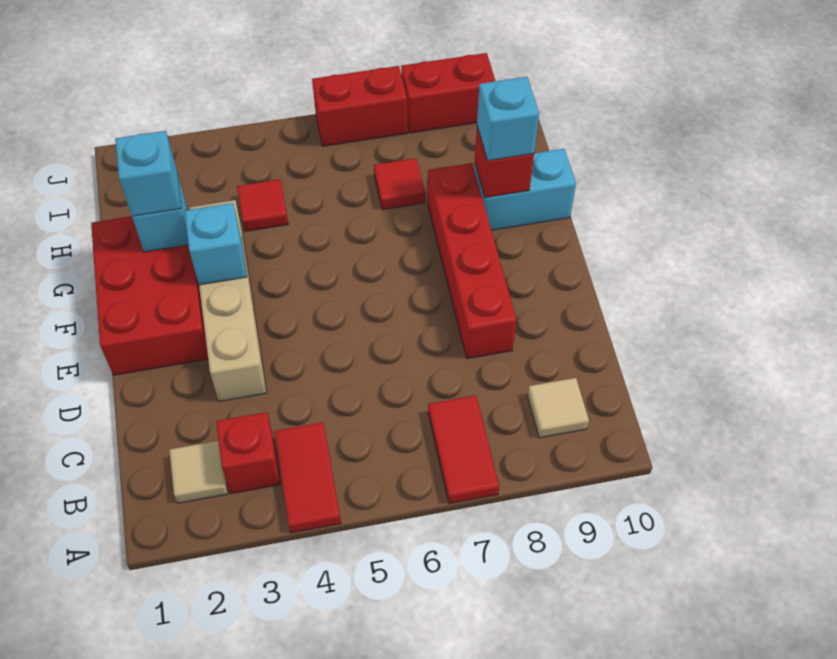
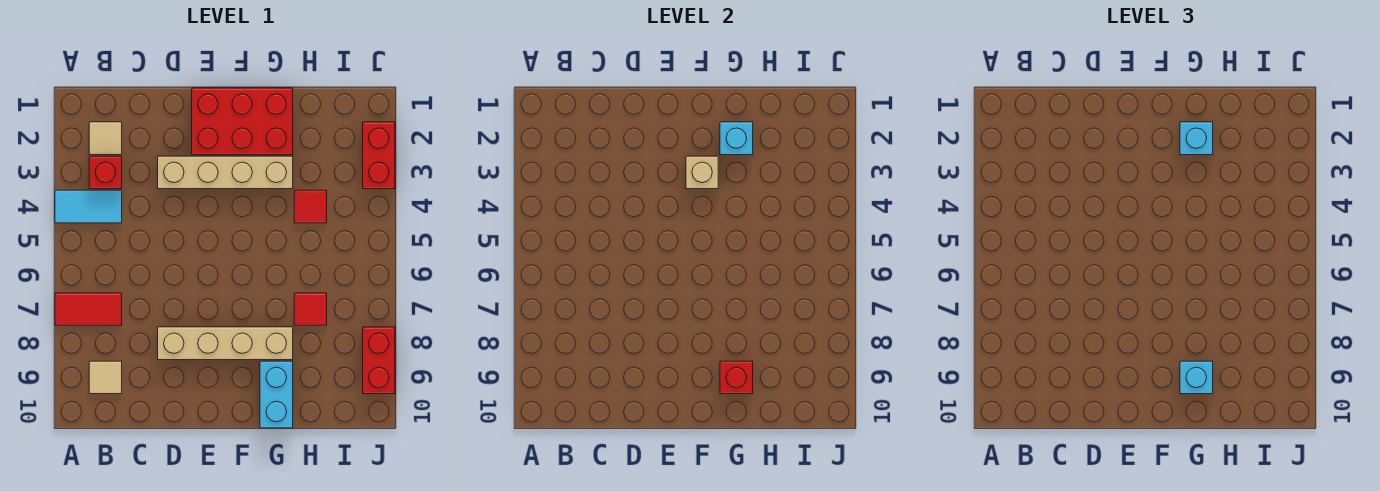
red tile A4:B4 level 1 -> cyan tile A4:B4 level 1
red brick D8:G8 level 1 -> tan brick D8:G8 level 1
cyan brick F3 level 2 -> tan brick F3 level 2
red brick J6:J7 level 1 -> red brick J2:J3 level 1

